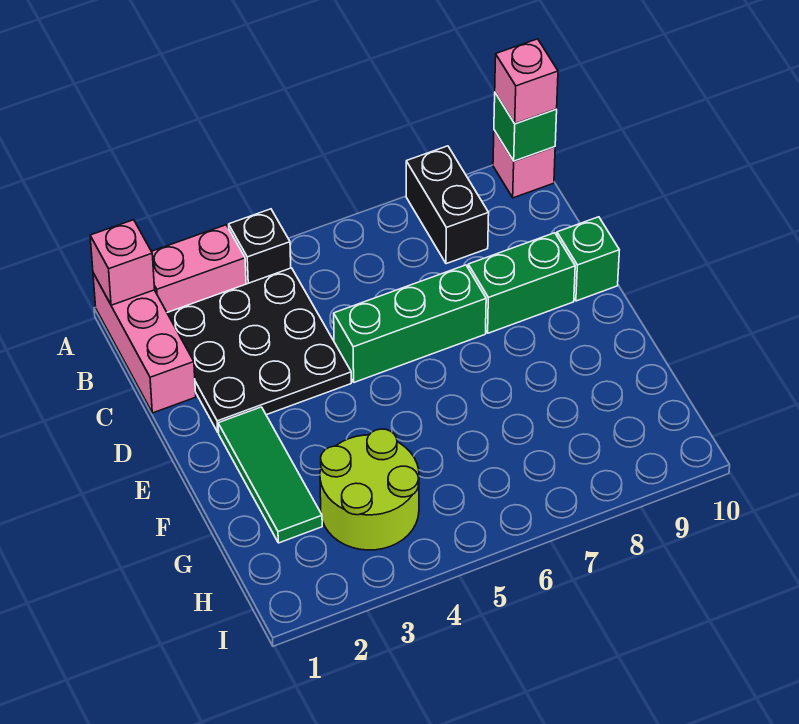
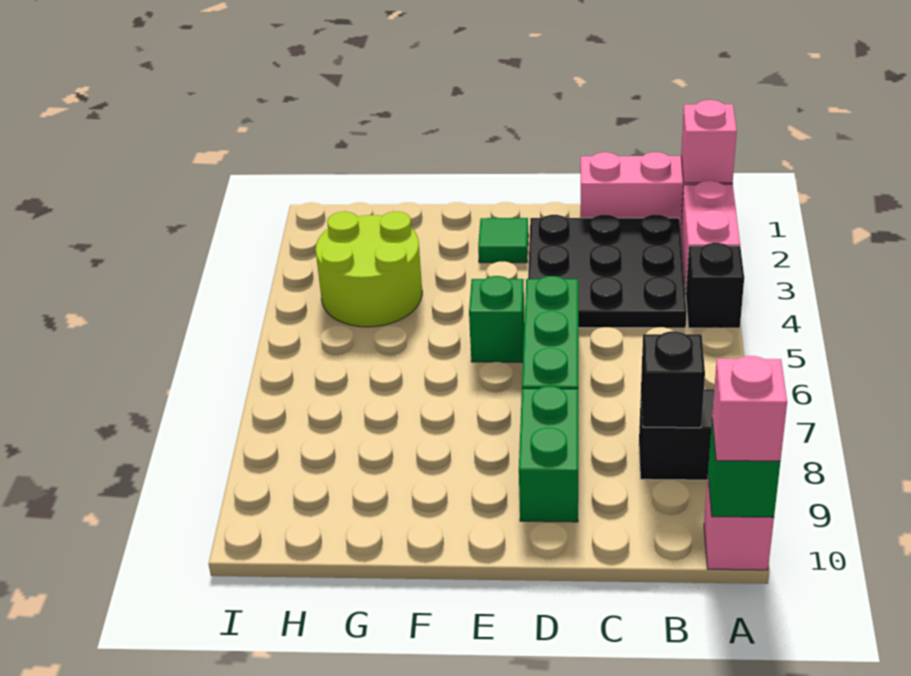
none -> black brick B8 level 2
green brick D10 level 1 -> green brick E5 level 1
green tile E2:G2 level 1 -> green tile E2 level 1

